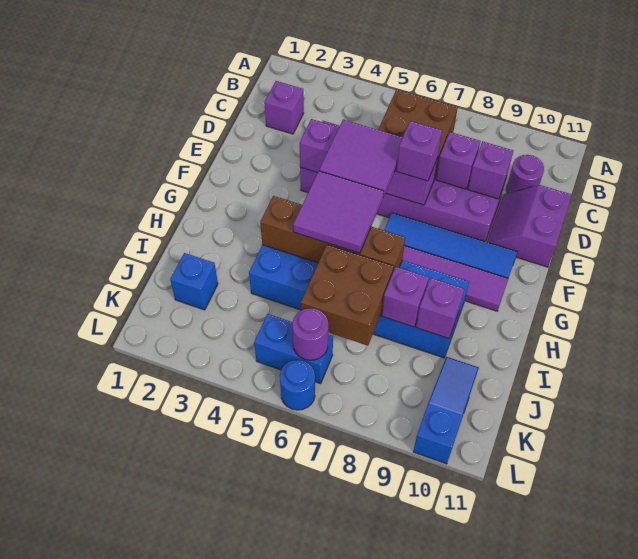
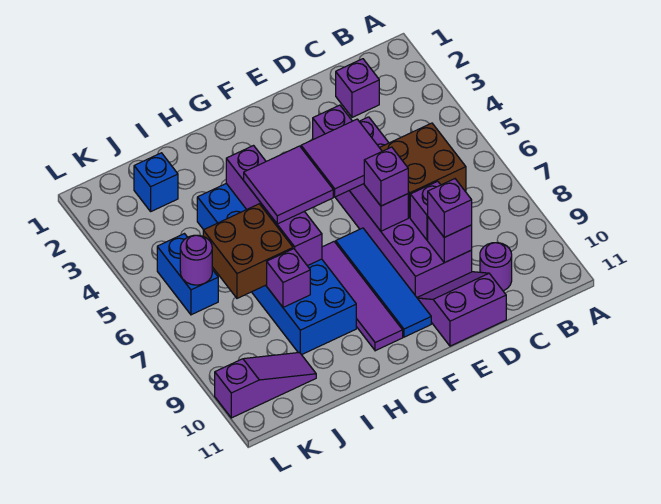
brown brick H4:H7 level 2 -> purple brick H4:H7 level 2
purple brick I9 level 2 -> purple brick D9 level 3
blue slope J10:L10 level 1 top L -> purple slope J10:L10 level 1 top L
blue round brick L6 level 1 -> none

